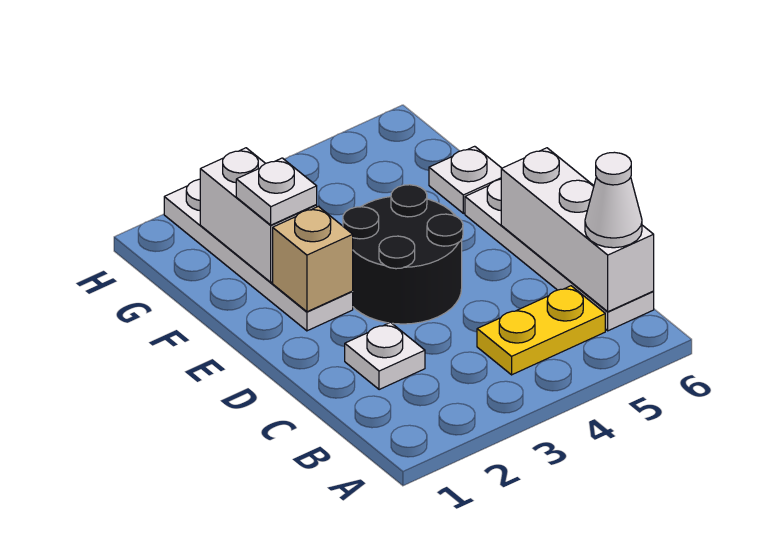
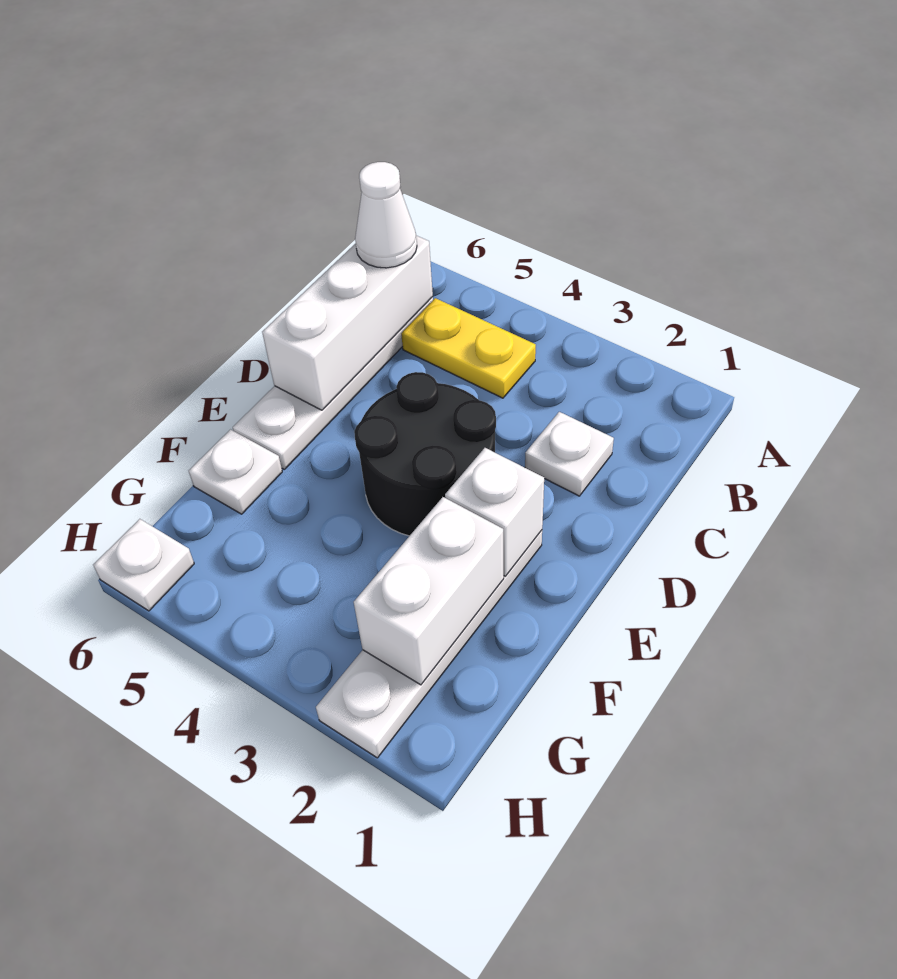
tan brick E2 level 2 -> white brick E2 level 2
white plate F2 level 3 -> white plate H6 level 1

